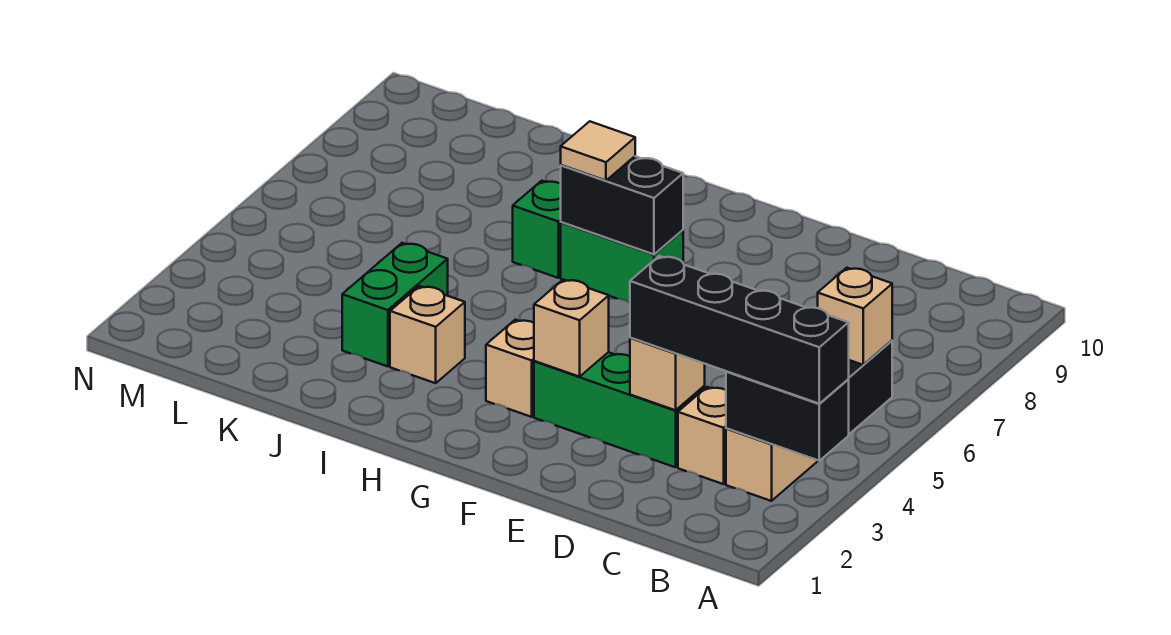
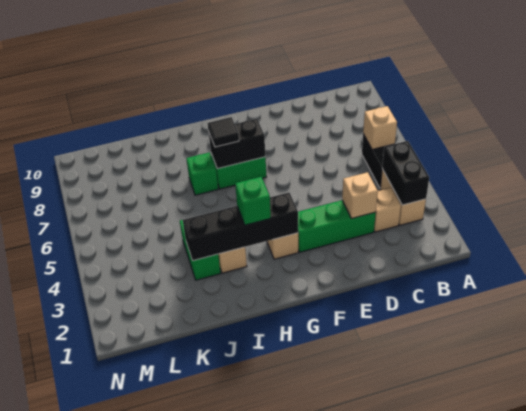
black brick A3:B3 level 2 -> black brick B3:B4 level 2
black brick A3:D3 level 3 -> black brick G3:J3 level 2
tan brick F3 level 2 -> none
none -> green brick H3 level 3
tan tile H7 level 3 -> black tile H7 level 3

